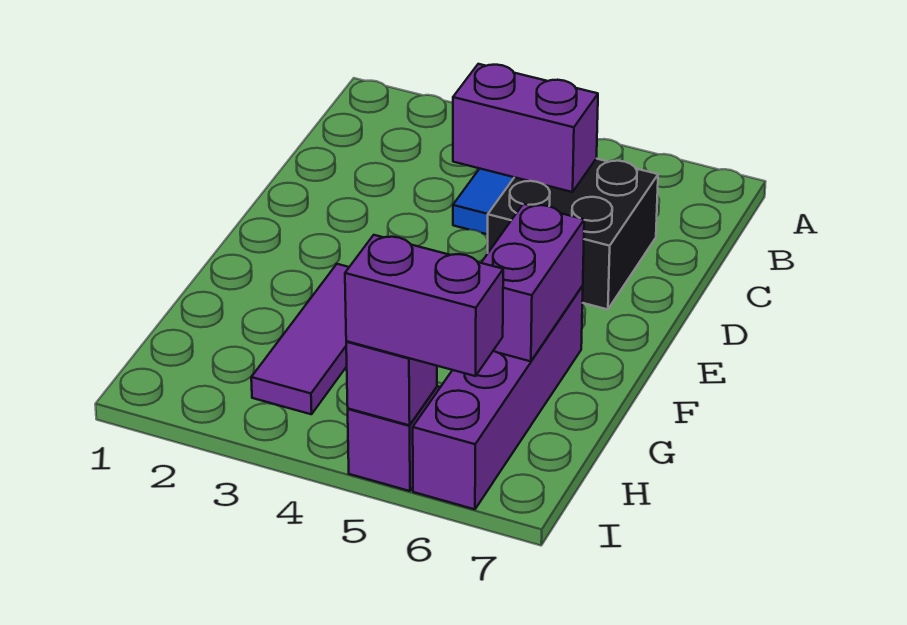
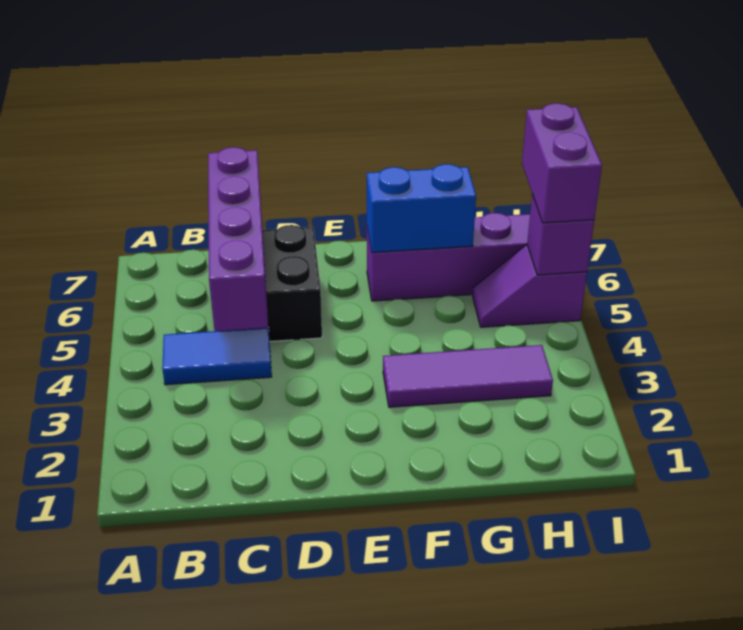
purple brick C4:C5 level 2 -> purple brick C4:C7 level 2
purple brick F6:G6 level 2 -> blue brick F6:G6 level 2

